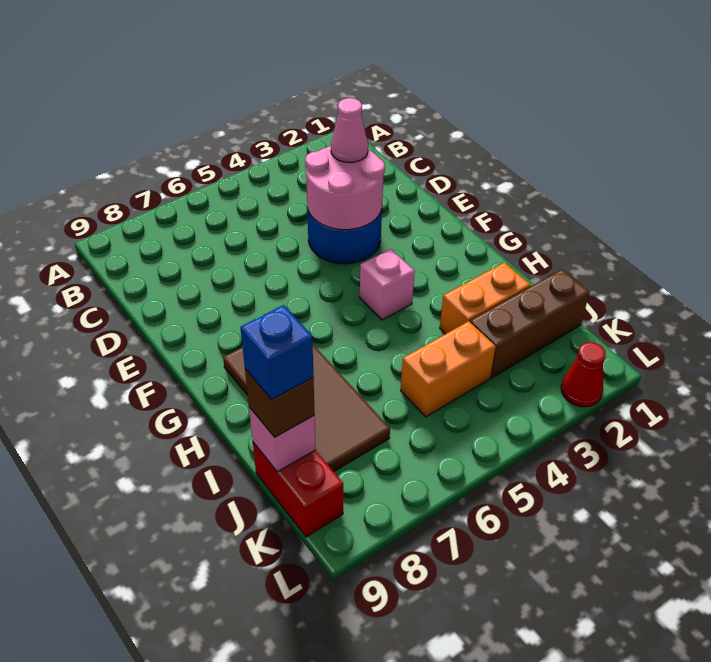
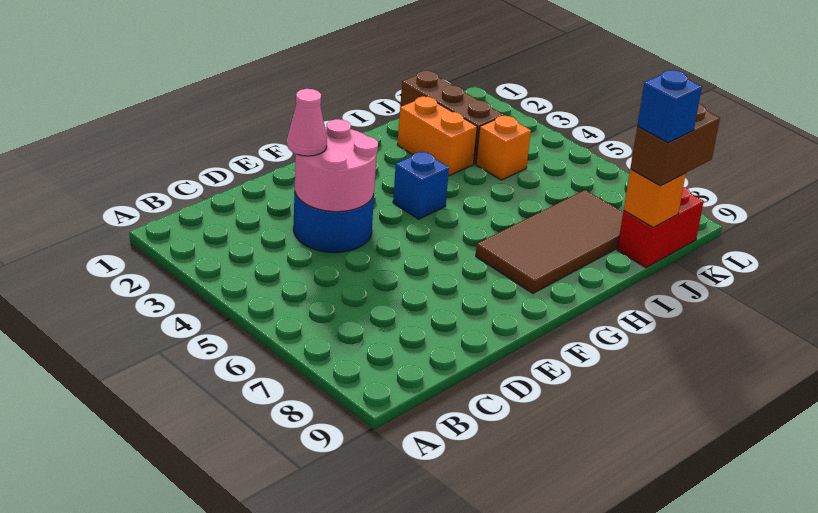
pink brick G4 level 1 -> blue brick G4 level 1
orange brick J4:J5 level 1 -> orange brick J4 level 1
pink brick J9 level 2 -> orange brick J9 level 2
brown brick J9 level 3 -> brown brick J9:K9 level 3
red cone L2 level 1 -> none

